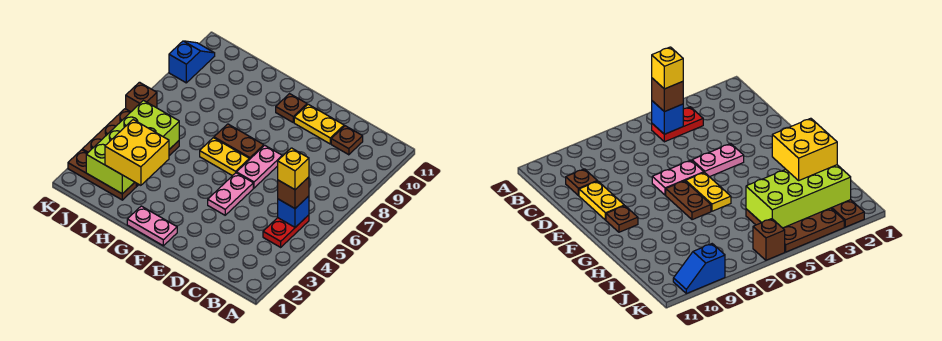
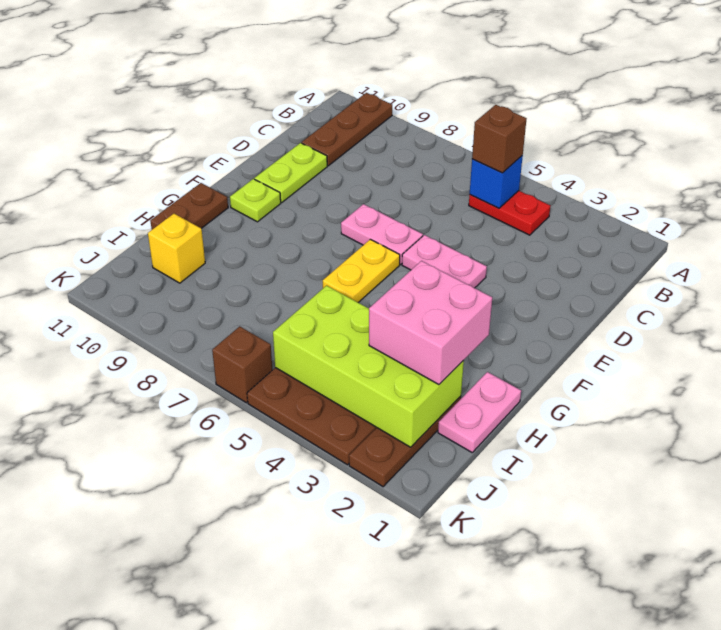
yellow brick B5 level 4 -> yellow brick I10 level 1
brown plate C10 level 1 -> brown plate A10:C10 level 1
yellow plate D10:E10 level 1 -> lime plate D10:E10 level 1
pink plate F1:G1 level 1 -> pink plate H1:I1 level 1
brown plate F7:G7 level 1 -> brown plate G11:H11 level 1
brown plate F10 level 1 -> lime plate F10 level 1
yellow brick H2:I3 level 3 -> pink brick H2:I3 level 3
blue slope K9:K10 level 1 top 9 -> none

